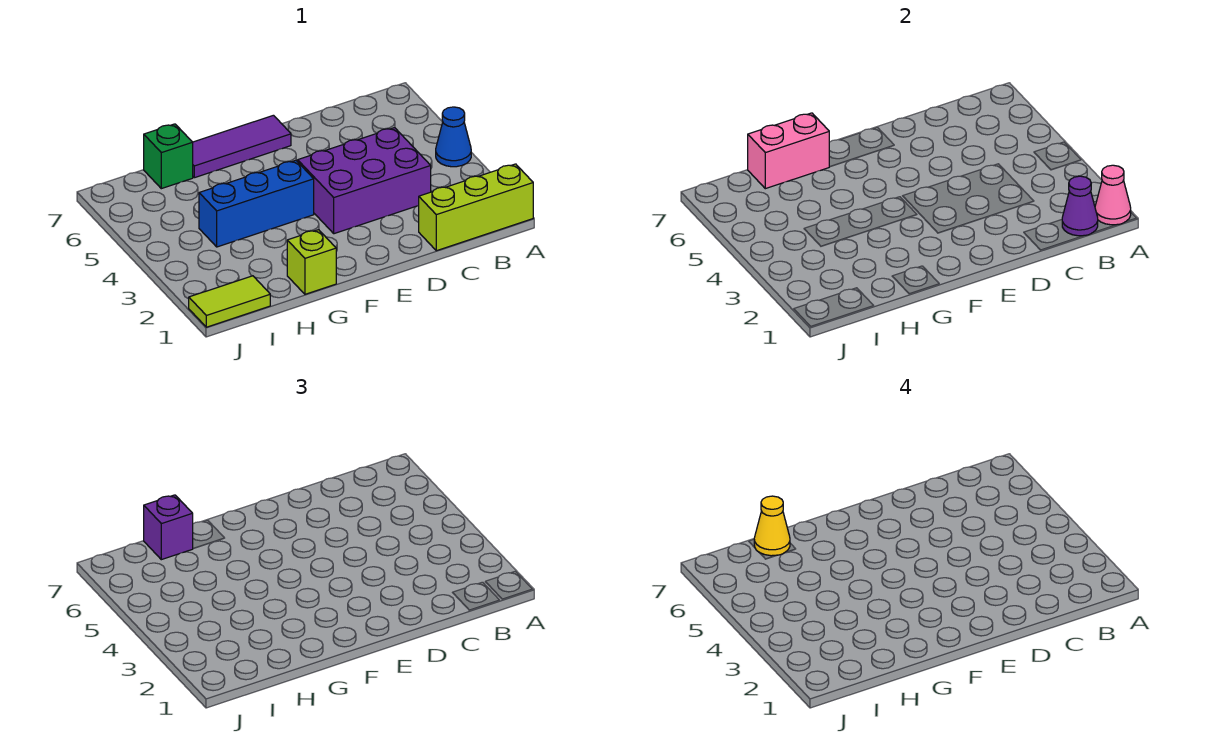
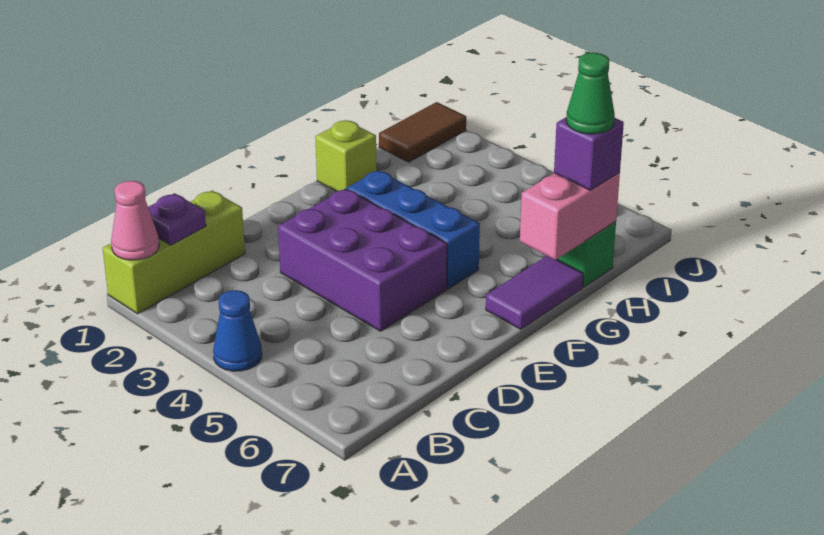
purple cone B1 level 2 -> purple plate B1 level 2
purple brick C3:E4 level 1 -> purple brick D3:E5 level 1
purple tile E7:G7 level 1 -> purple tile F7:G7 level 1
blue brick F4:H4 level 1 -> blue brick F3:F5 level 1
yellow cone H7 level 4 -> green cone H7 level 4
lime tile I1:J1 level 1 -> brown tile I1:J1 level 1

